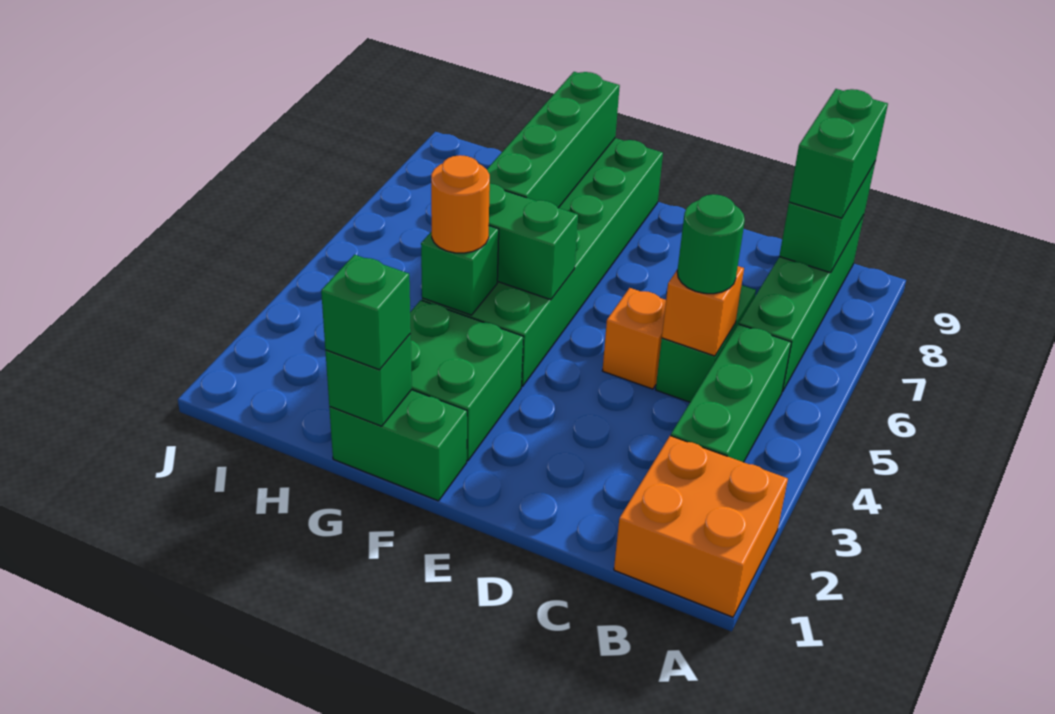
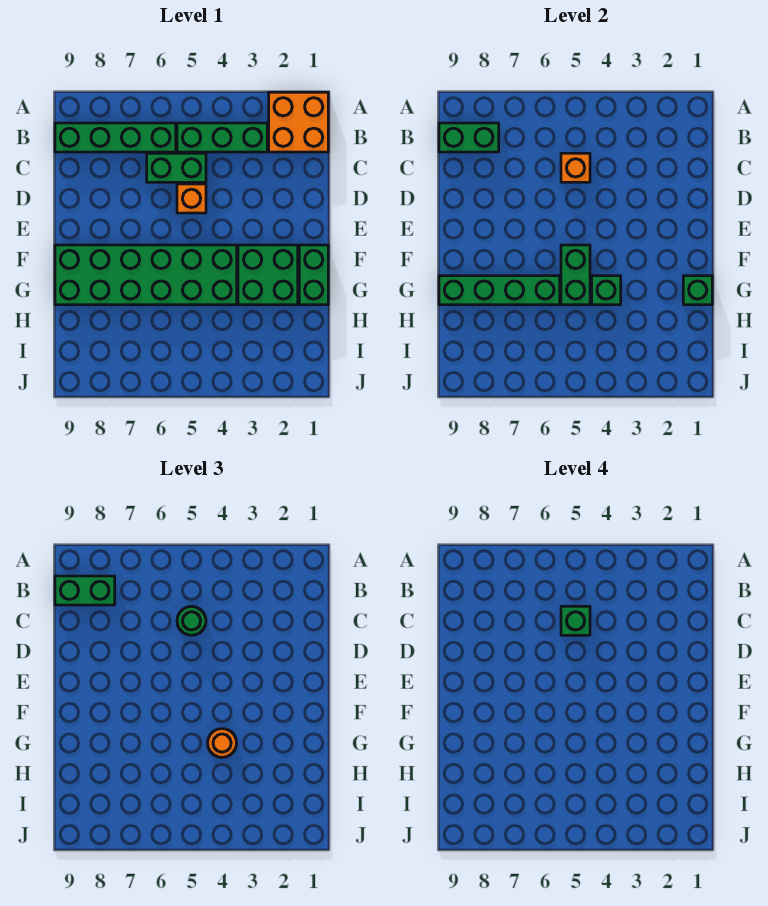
green brick G1 level 3 -> green brick C5 level 4

